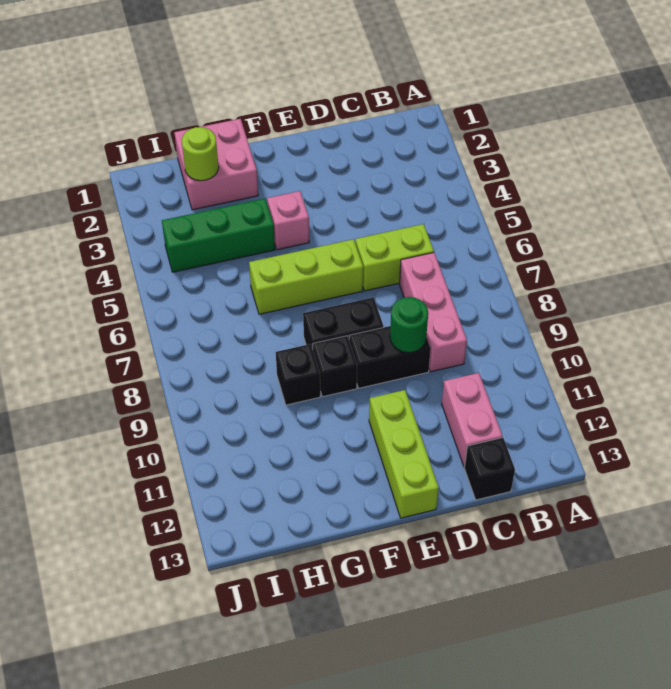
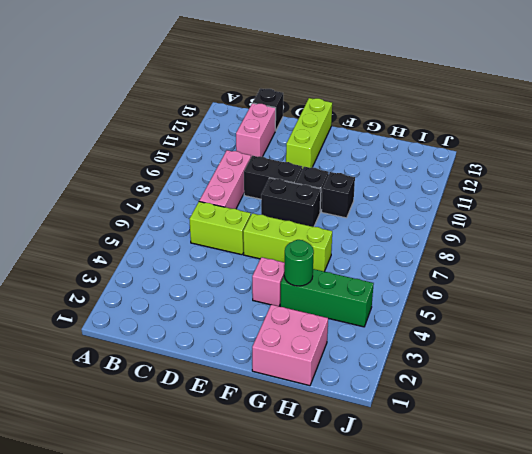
green round brick D9 level 2 -> green round brick G4 level 2
lime round brick H2 level 2 -> none

